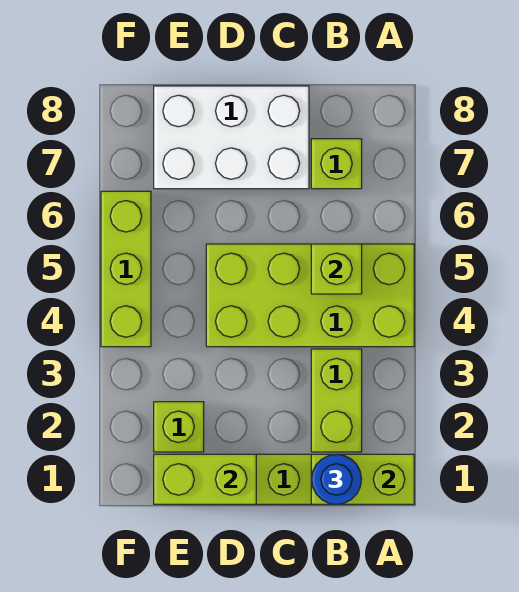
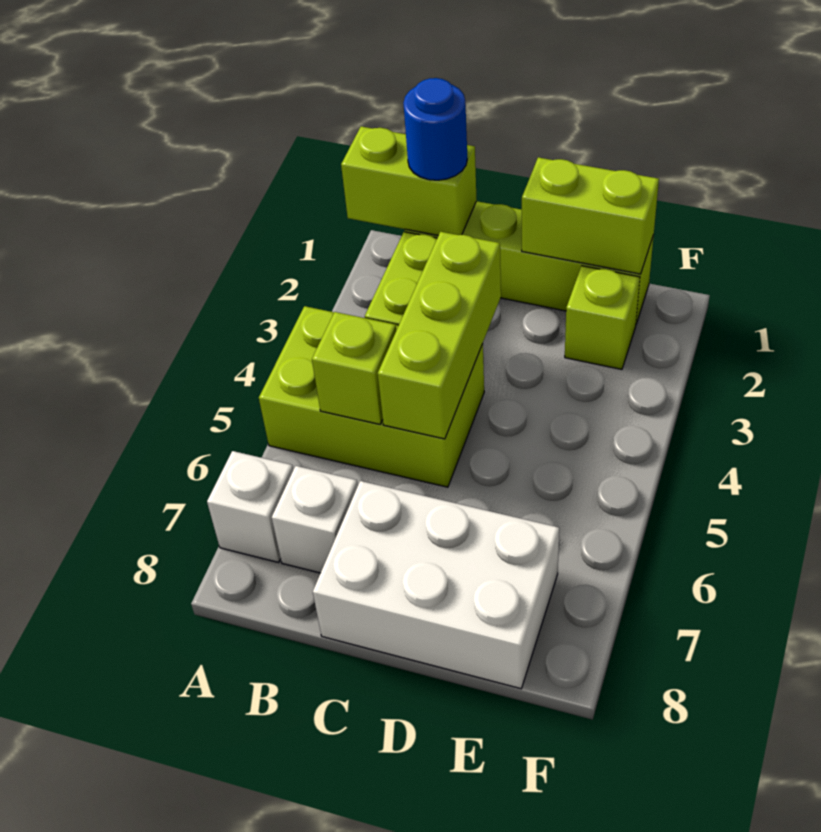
lime brick A4:D5 level 1 -> lime brick A4:C5 level 1
none -> white brick A7 level 1
lime brick B7 level 1 -> white brick B7 level 1
lime brick F4:F6 level 1 -> lime brick C3:C5 level 2

